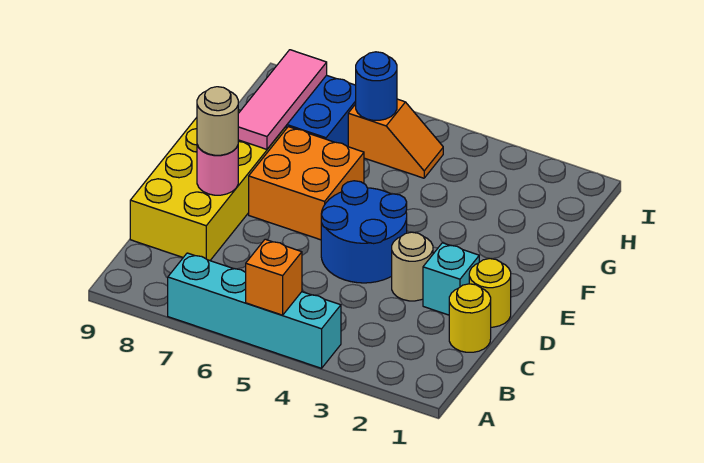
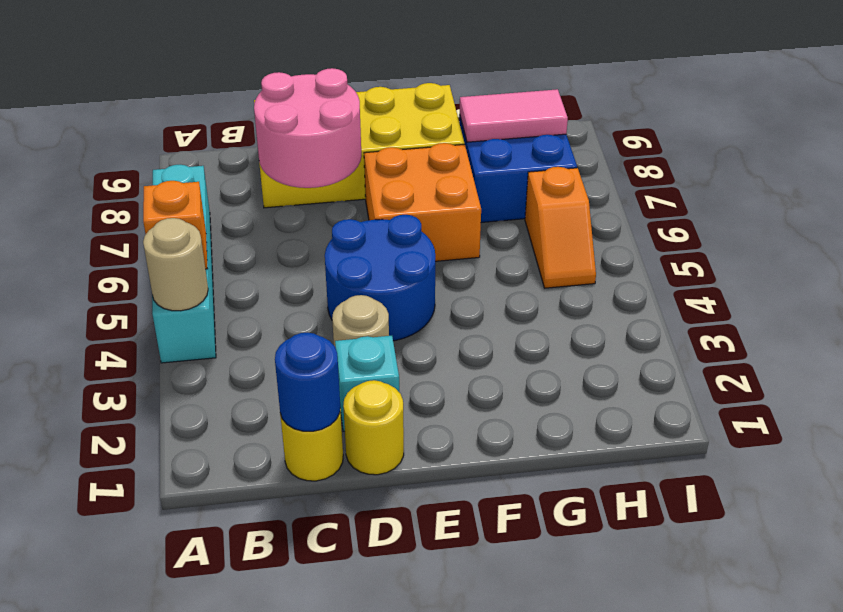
pink round brick D8 level 2 -> pink round brick C7:D8 level 2
tan round brick D8 level 3 -> tan round brick A4 level 2
pink tile F8:H8 level 2 -> pink tile G8:H8 level 2
blue round brick H6 level 2 -> blue round brick C1 level 2

